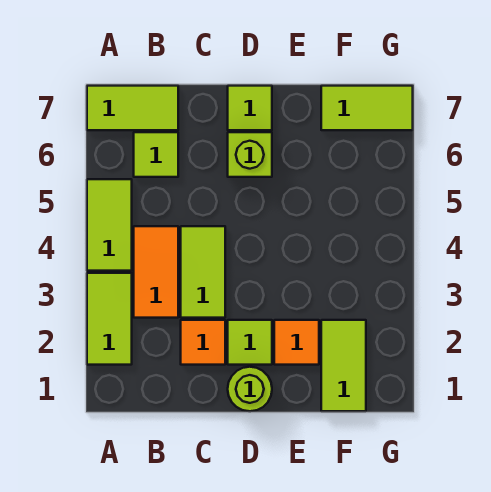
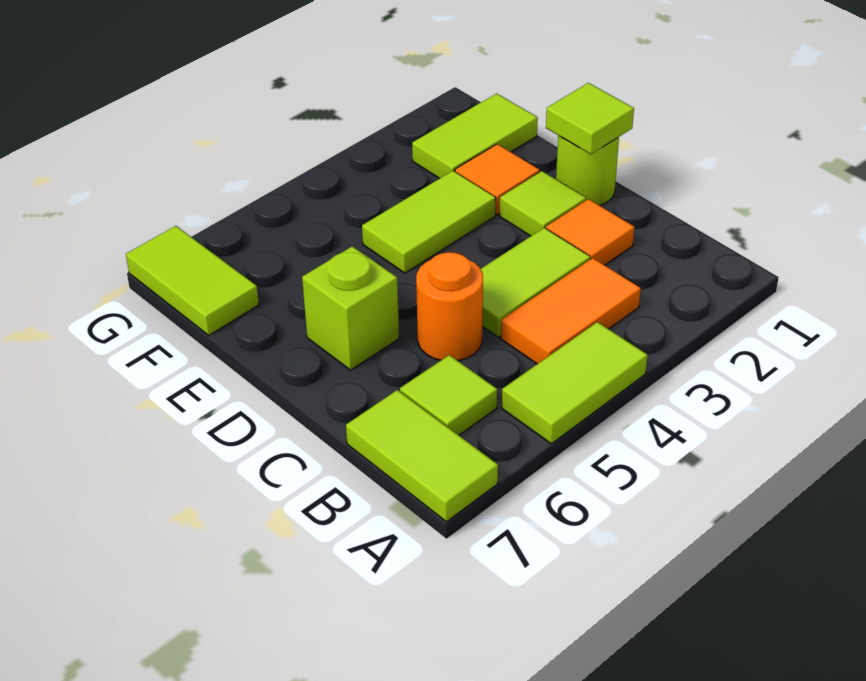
lime tile A2:A3 level 1 -> lime tile E3:E4 level 1
none -> orange round brick C5 level 1
lime tile D7 level 1 -> lime tile D1 level 2

